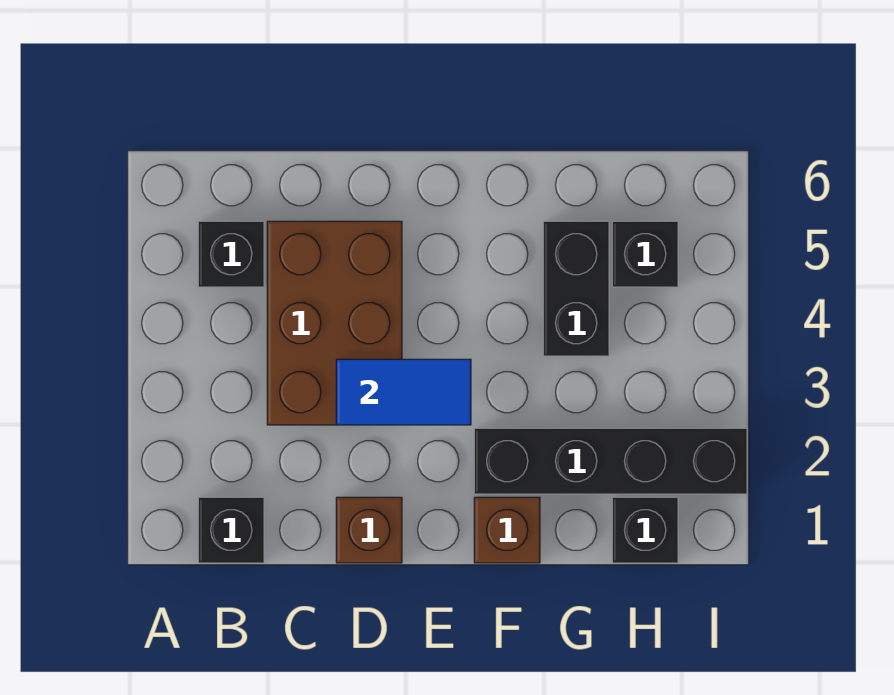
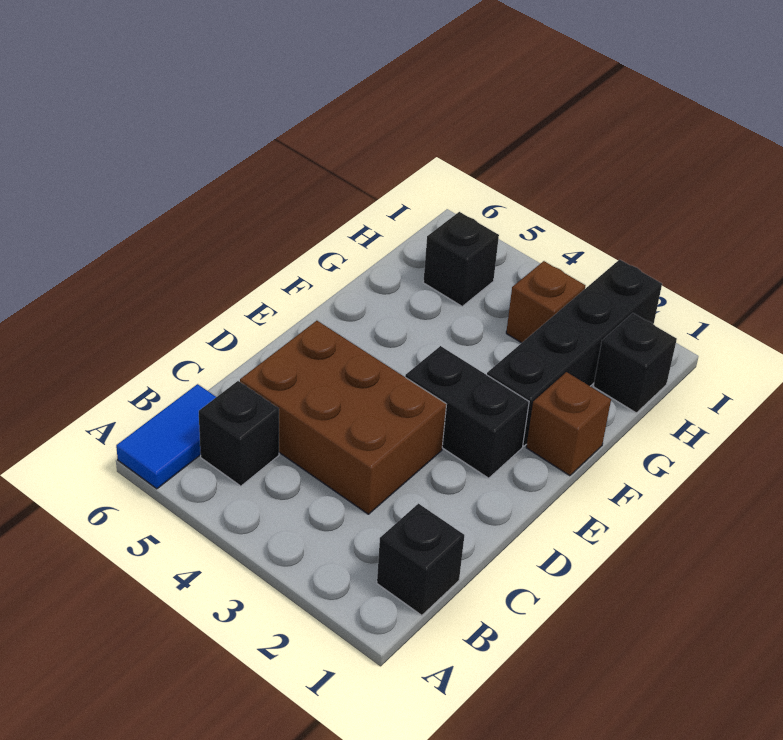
brown brick D1 level 1 -> brown brick H3 level 1
blue tile D3:E3 level 2 -> blue tile A6:B6 level 1
black brick G4:G5 level 1 -> black brick E2:E3 level 1

